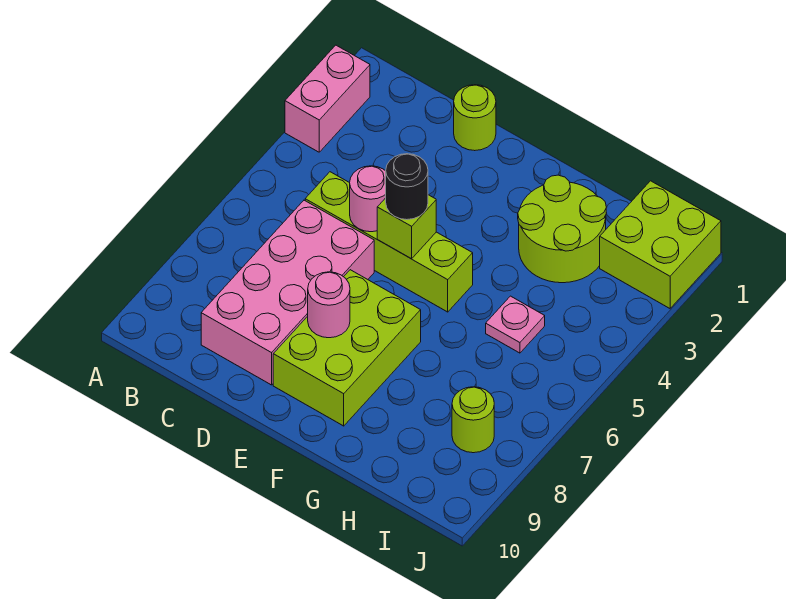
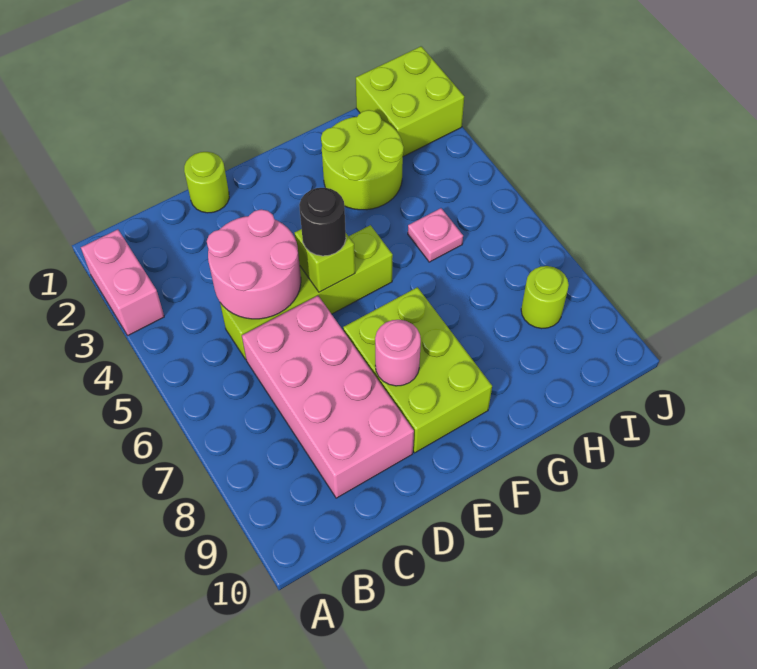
pink round brick D5 level 2 -> pink round brick C4:D5 level 2

